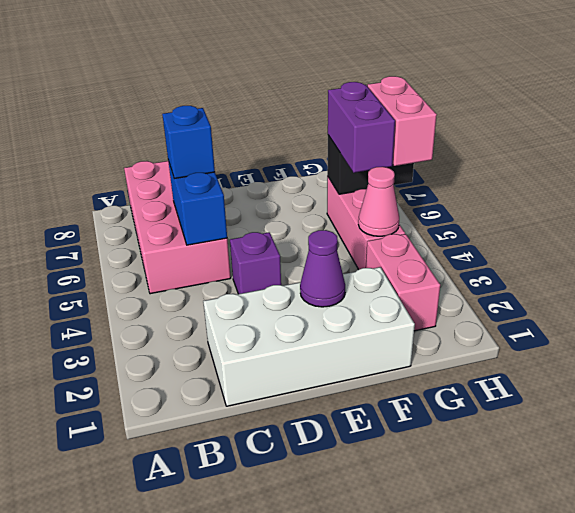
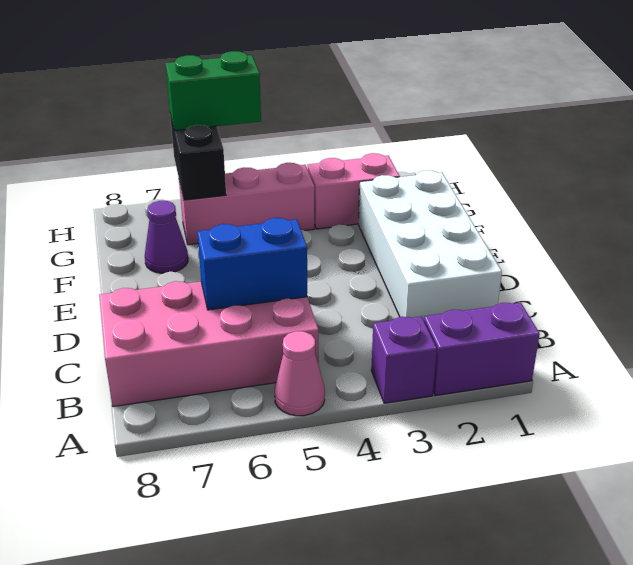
blue brick C6 level 3 -> none
purple brick D4 level 1 -> purple brick A3 level 1
purple cone E2 level 2 -> purple cone F7 level 1
pink cone G4 level 2 -> pink cone A5 level 1
purple brick G5:G6 level 3 -> purple brick A1:A2 level 1
pink brick H5:H6 level 3 -> green brick H5:H6 level 3

